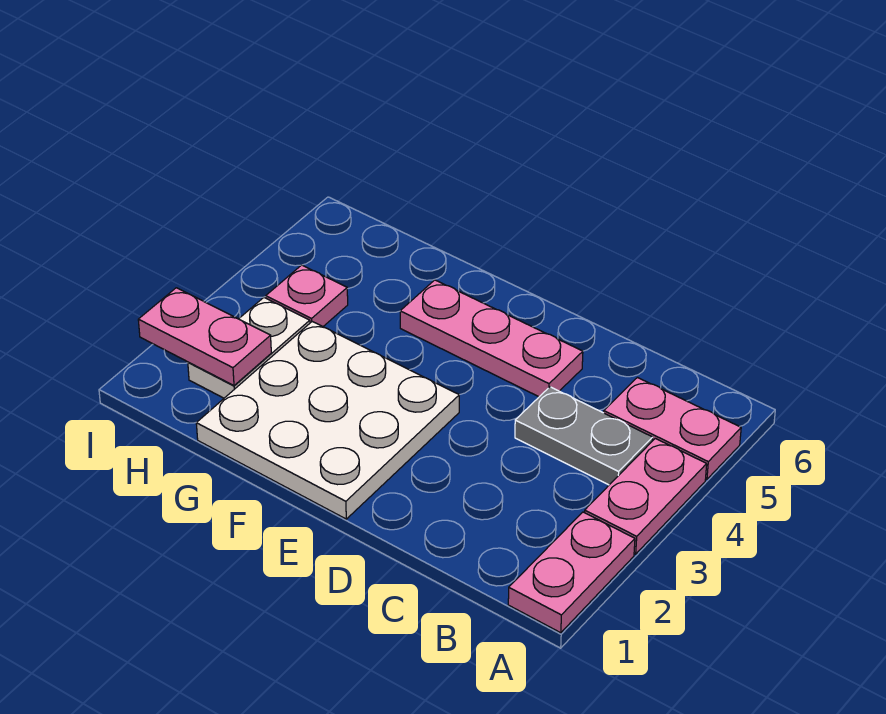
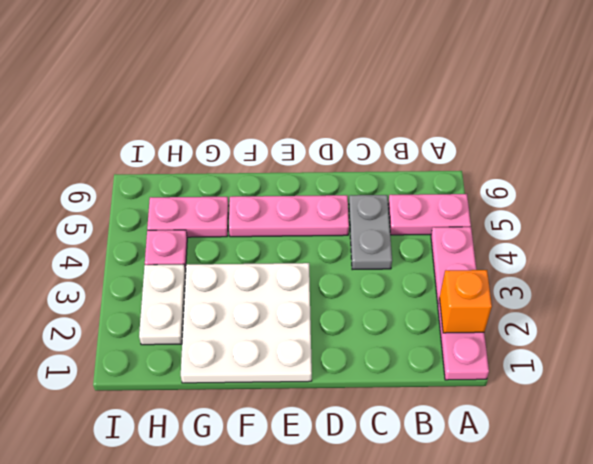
none -> orange brick A2 level 2
grey plate B4:C4 level 1 -> grey plate C4:C5 level 1
pink plate H2:I2 level 2 -> pink plate G5:H5 level 1

